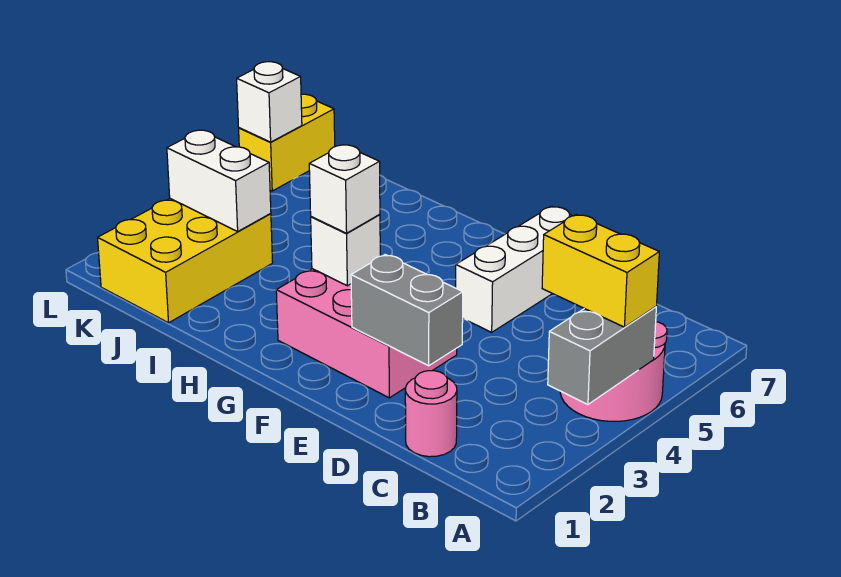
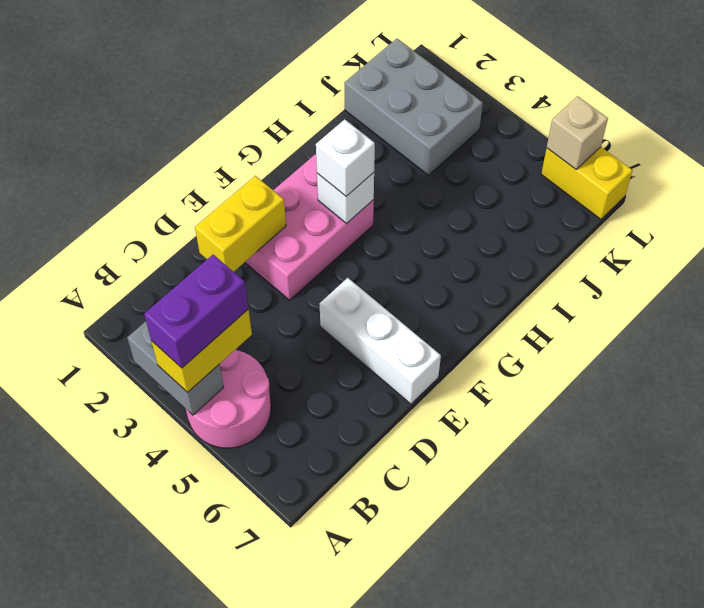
none -> purple brick A4:B4 level 4
pink round brick C1 level 1 -> none
grey brick D2:E2 level 2 -> yellow brick D2:E2 level 2
yellow brick J1:K3 level 1 -> grey brick J1:K3 level 1
white brick J3:K3 level 2 -> none
white brick L6 level 2 -> tan brick L6 level 2

